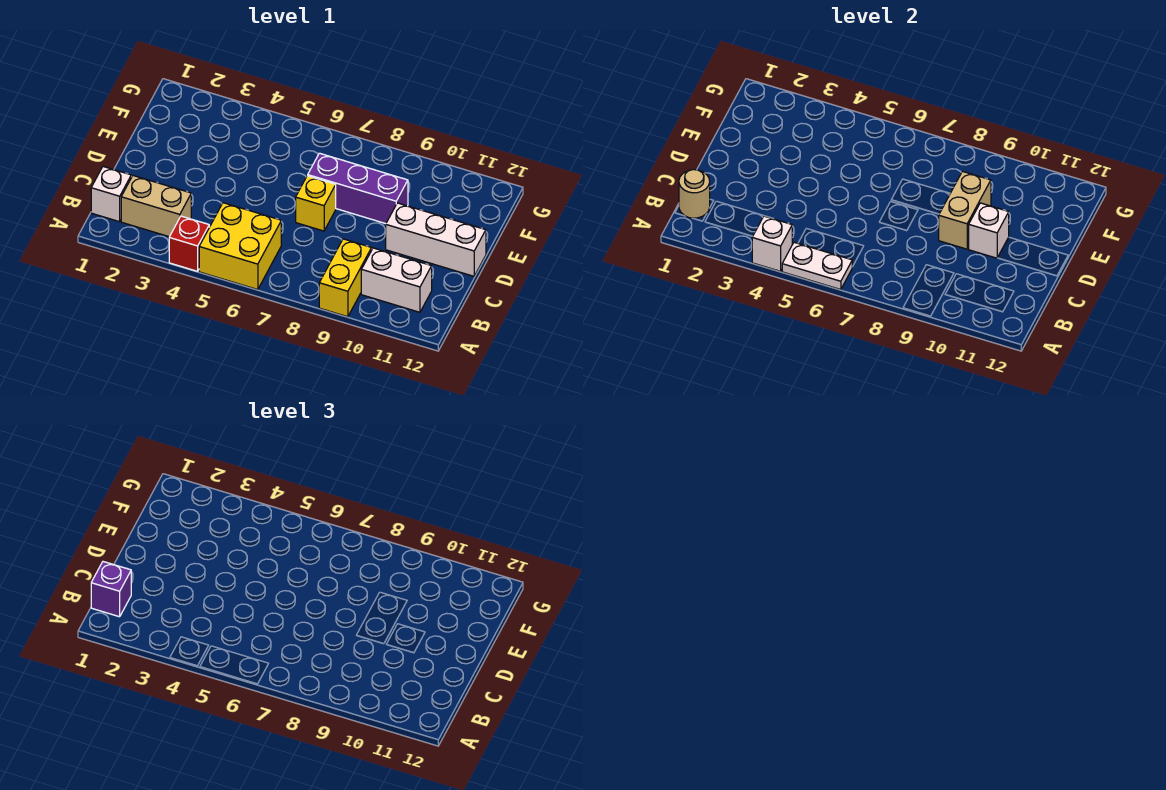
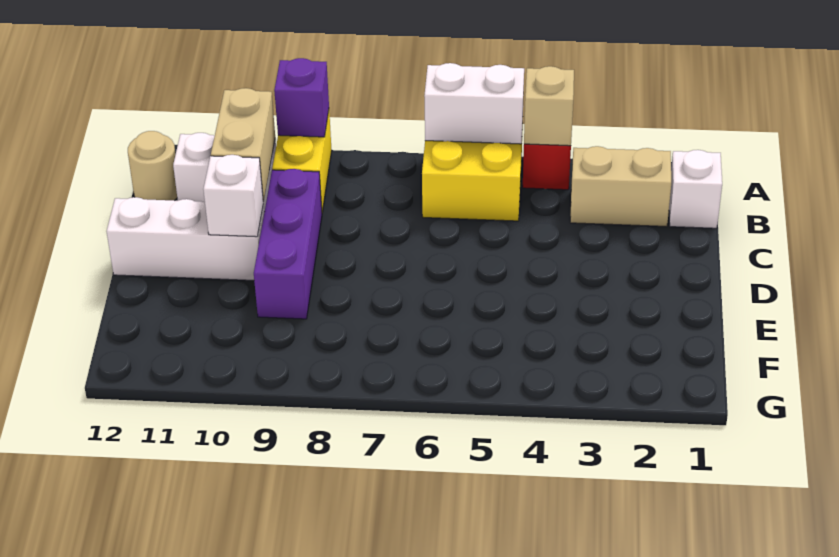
white brick A4 level 2 -> tan brick A4 level 2
white plate A5:A6 level 2 -> white brick A5:A6 level 2
tan round brick B1 level 2 -> tan round brick B12 level 1
purple brick B1 level 3 -> purple brick A9 level 2
yellow brick D7 level 1 -> none
tan brick D9:E9 level 2 -> tan brick B10:C10 level 2
purple brick E7:E9 level 1 -> purple brick C9:E9 level 1

